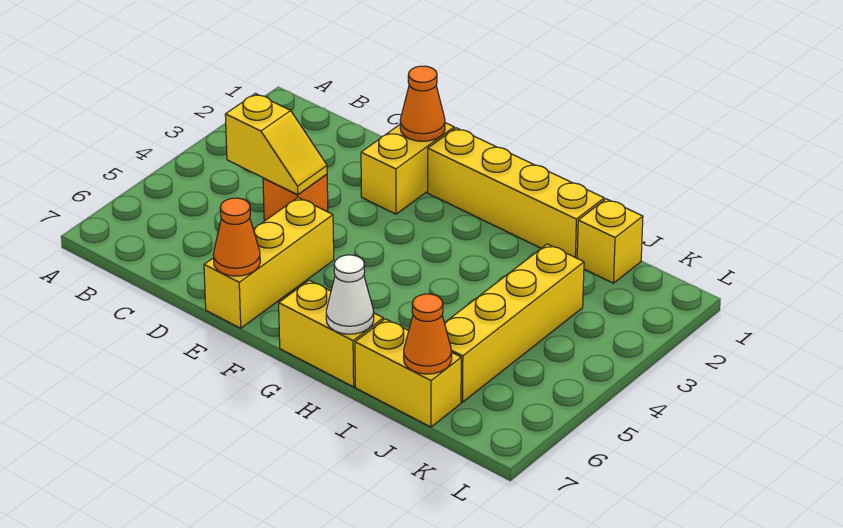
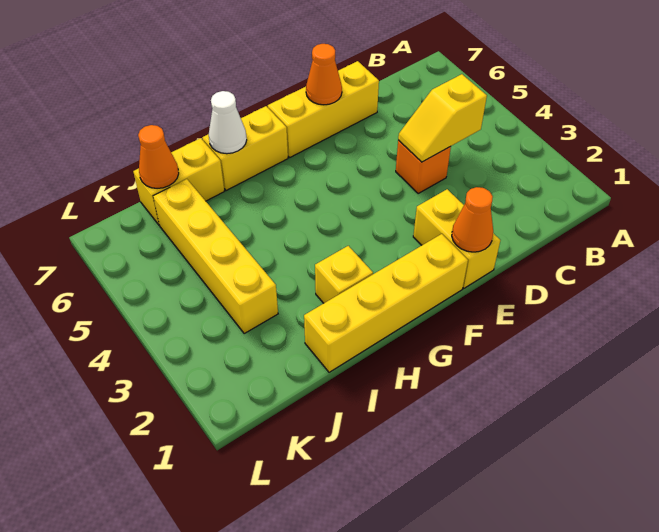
yellow brick E5:E7 level 1 -> yellow brick D7:F7 level 1
yellow brick J1 level 1 -> yellow brick H2 level 1

